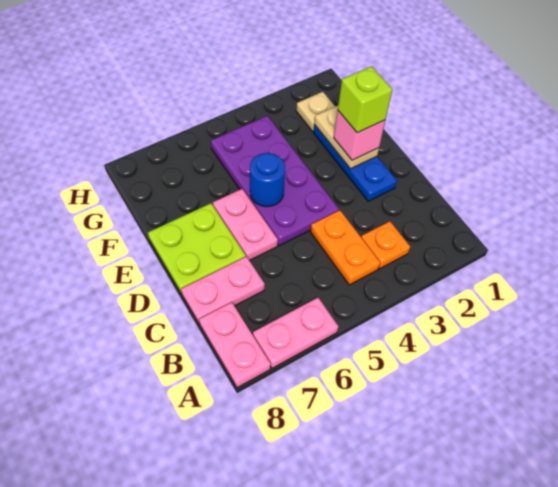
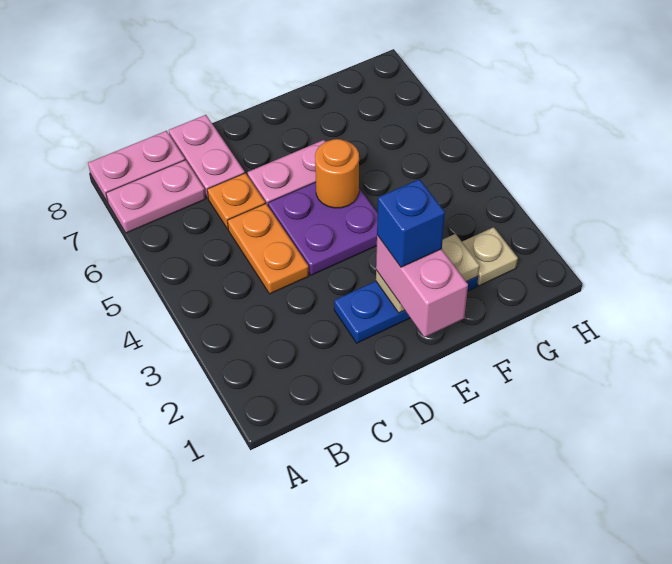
pink plate A6:A7 level 1 -> pink plate A7:B7 level 1
orange plate B3 level 1 -> orange plate C6 level 1
orange plate B4:C4 level 1 -> orange plate C4:C5 level 1
purple plate D4:G5 level 1 -> purple plate D4:E5 level 1
lime plate D7:E8 level 1 -> none
pink brick E2 level 3 -> pink brick E1:E2 level 3
lime brick E2 level 4 -> blue brick E2 level 4
blue round brick E5 level 2 -> orange round brick E5 level 2

